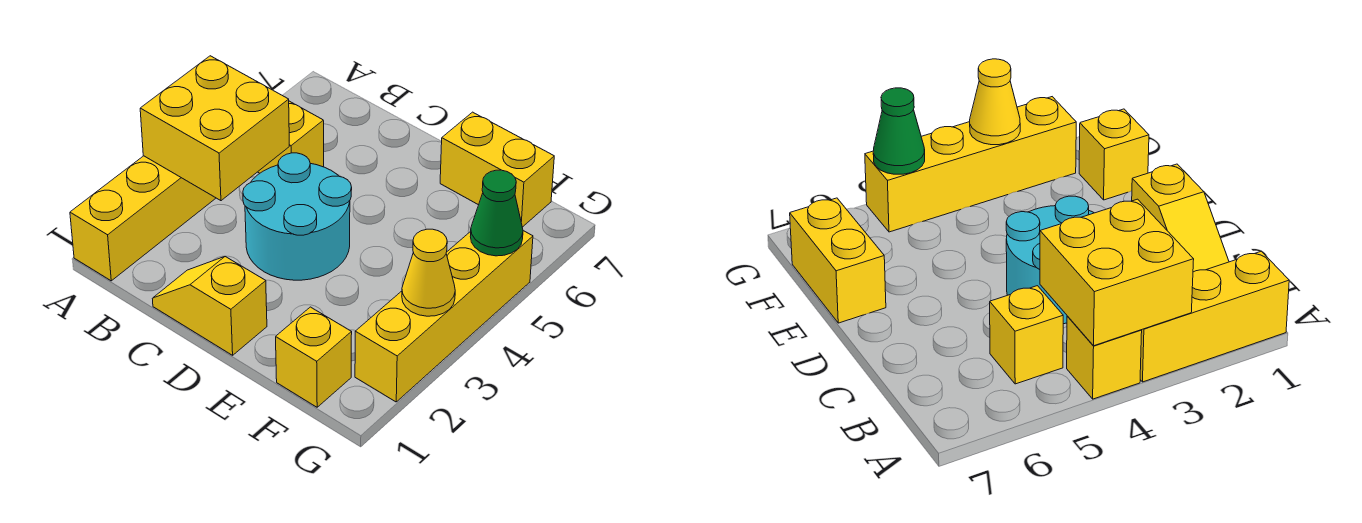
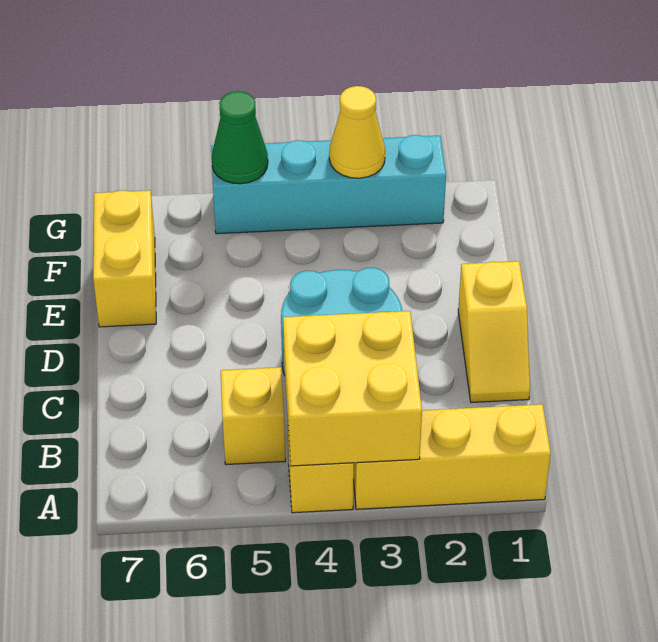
yellow brick F1 level 1 -> none
yellow brick G2:G5 level 1 -> cyan brick G2:G5 level 1

